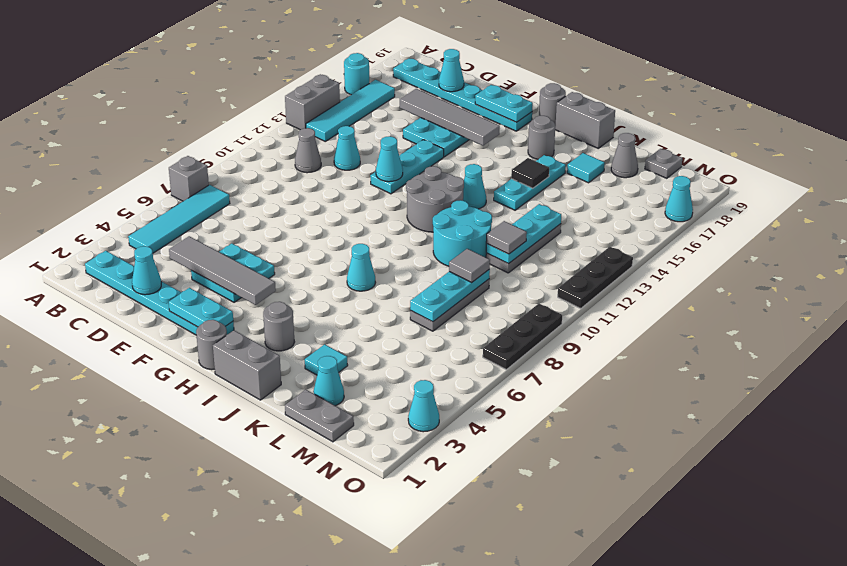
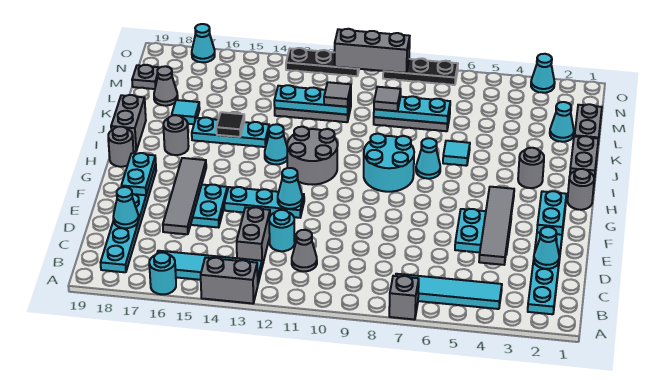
none -> grey brick C13:D13 level 1
cyan cone D12 level 1 -> cyan round brick D12 level 1
cyan round brick J10:K11 level 1 -> cyan round brick H8:I9 level 1
cyan tile K3 level 1 -> cyan tile J6 level 1
none -> grey brick O9:O11 level 2

